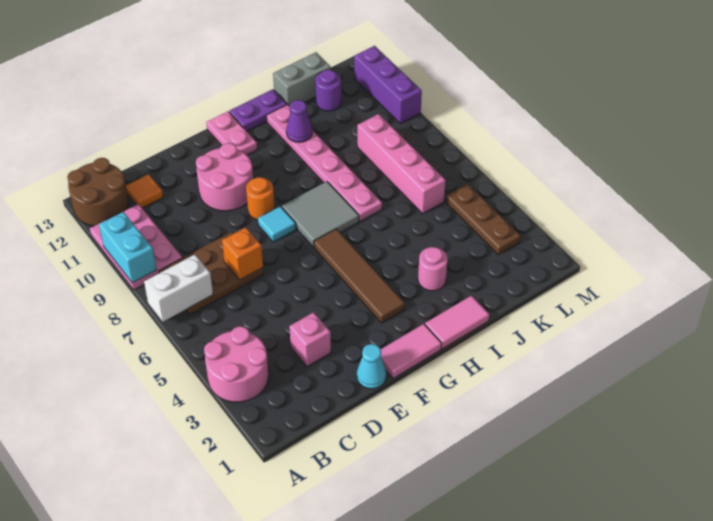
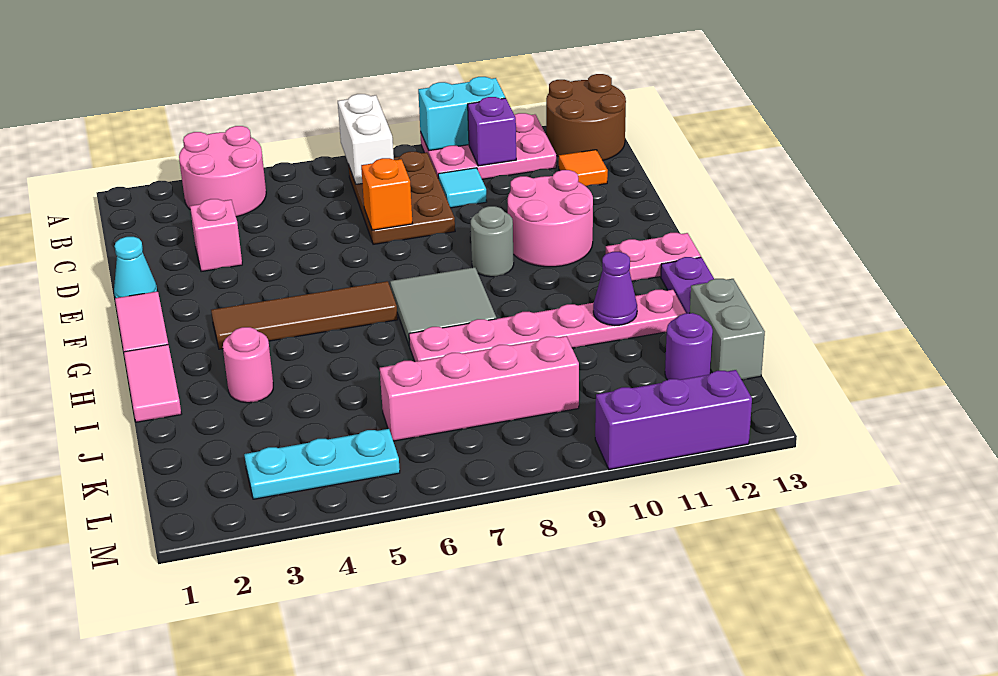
none -> purple brick B10 level 2
cyan tile F8 level 1 -> cyan tile C9 level 1
orange round brick F9 level 1 -> grey round brick F9 level 1
brown plate L3:L5 level 1 -> cyan plate L3:L5 level 1

